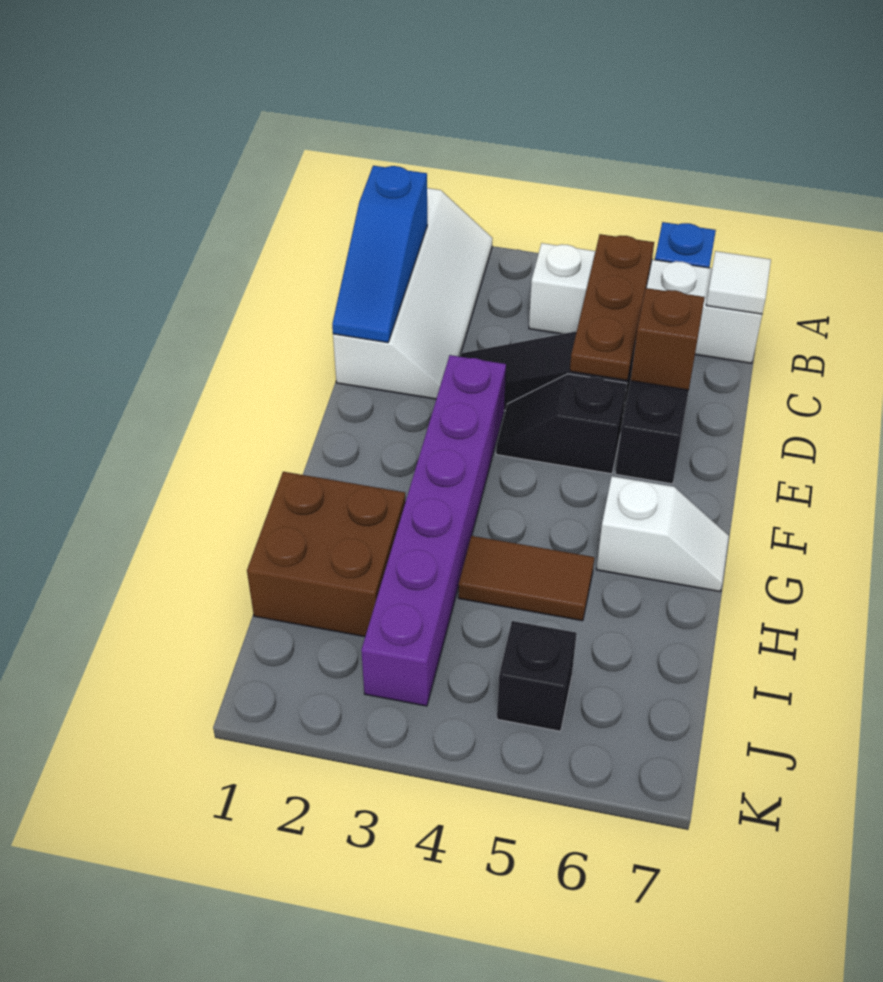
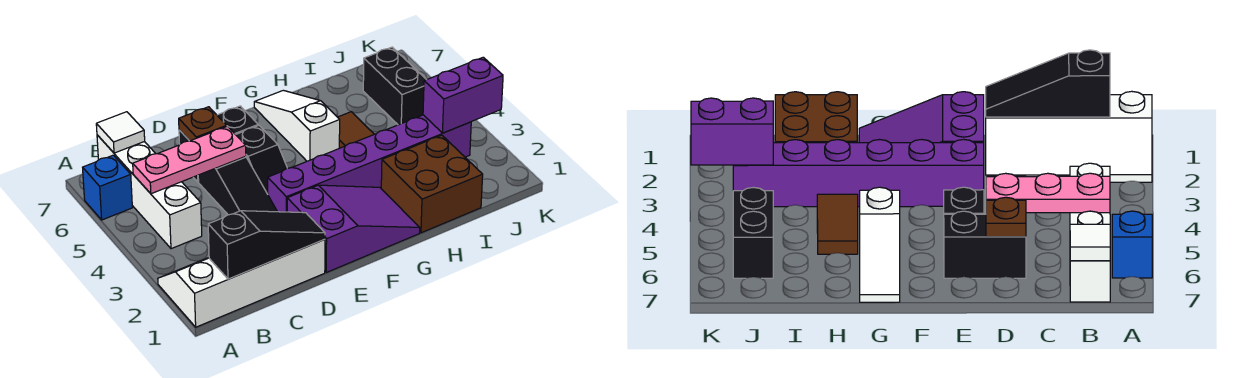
blue slope B1:D1 level 2 top B -> black slope B1:D1 level 2 top B
brown plate B5:D5 level 2 -> pink plate B5:D5 level 2
brown brick D6 level 2 -> brown plate D6 level 2
none -> purple slope E1:G2 level 1 top E
white slope G6:G7 level 1 top 6 -> white slope G5:G7 level 1 top 5
none -> purple brick J3:K3 level 2
black brick J5 level 1 -> black brick J5:J6 level 1

